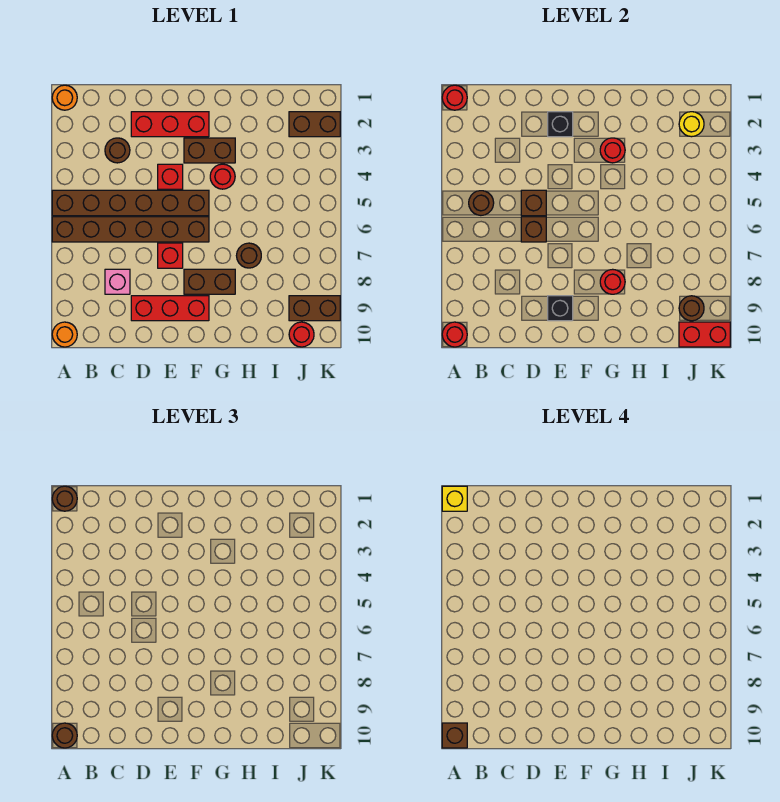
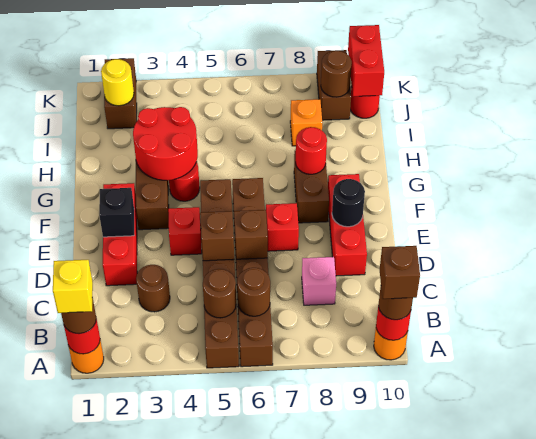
black brick E9 level 2 -> black round brick E9 level 2
red round brick G3 level 2 -> red round brick G3:H4 level 2
brown round brick H7 level 1 -> brown round brick B6 level 2
none -> orange brick I8 level 1

